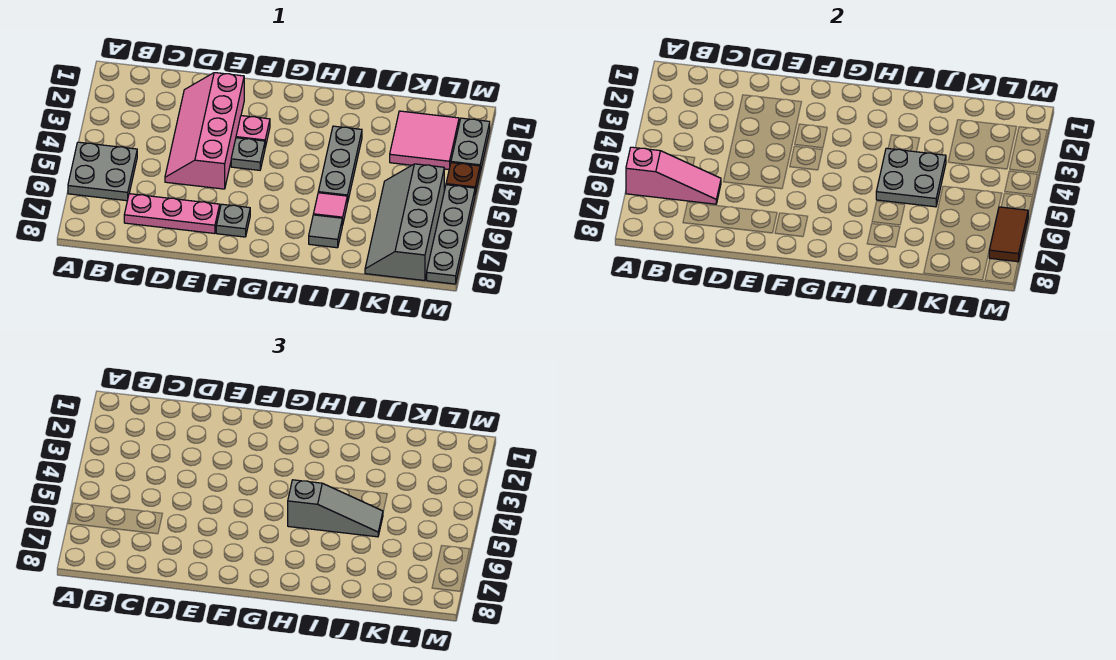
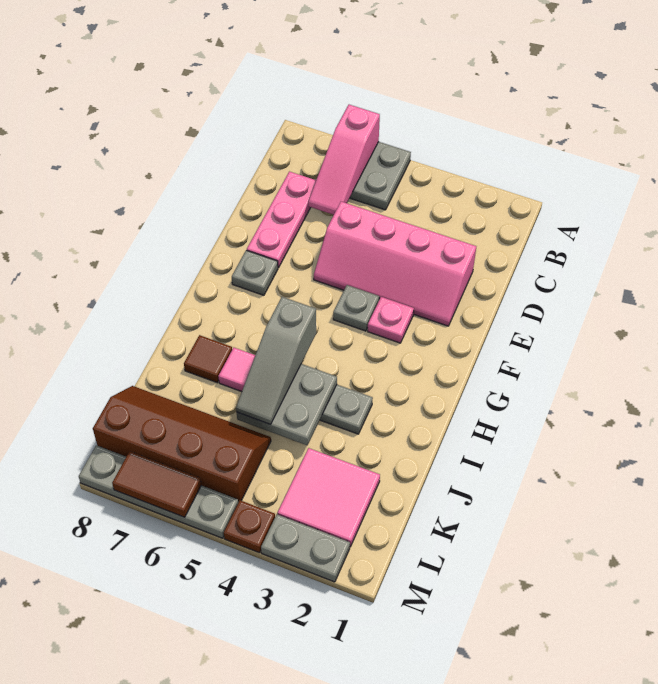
pink slope D2:E5 level 1 top E -> pink slope D2:E5 level 1 top D
grey tile I7 level 1 -> brown tile I7 level 1
grey slope K5:L8 level 1 top L -> brown slope K5:L8 level 1 top L

